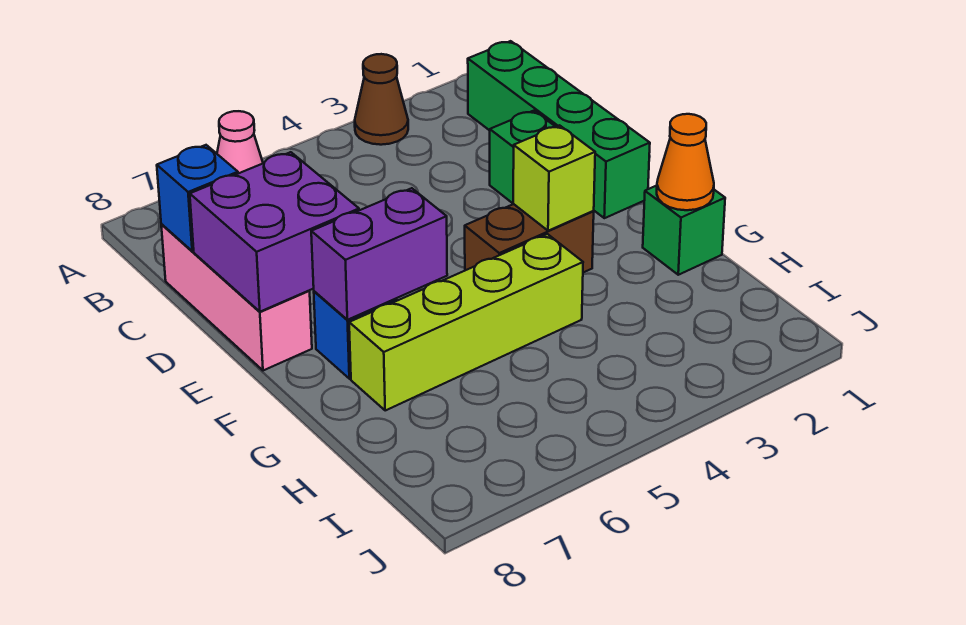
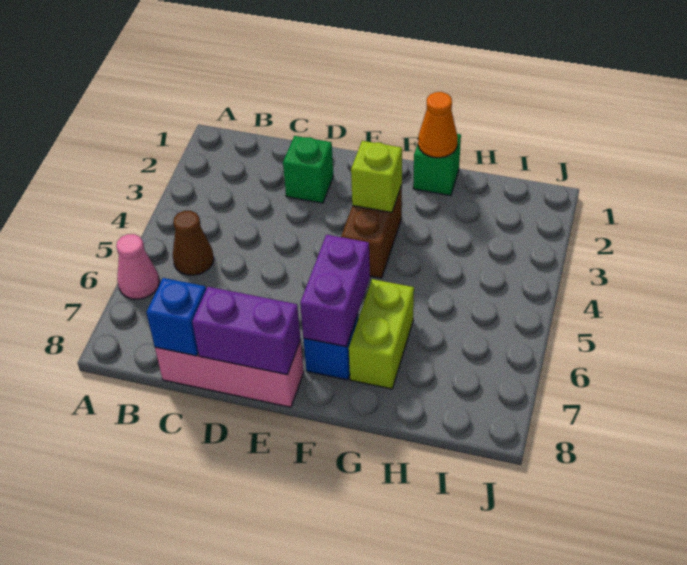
brown cone A3 level 1 -> brown cone B5 level 1
green brick B1:E1 level 1 -> none
purple brick D7:E8 level 2 -> purple brick D8:E8 level 2
lime brick G4:G7 level 1 -> lime brick G6:G7 level 1

